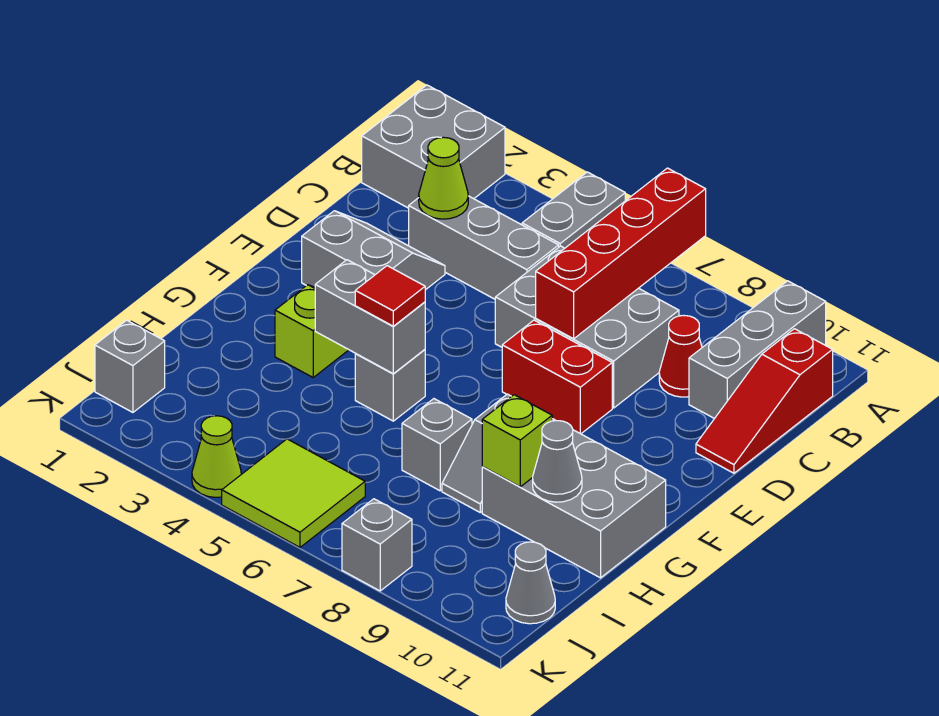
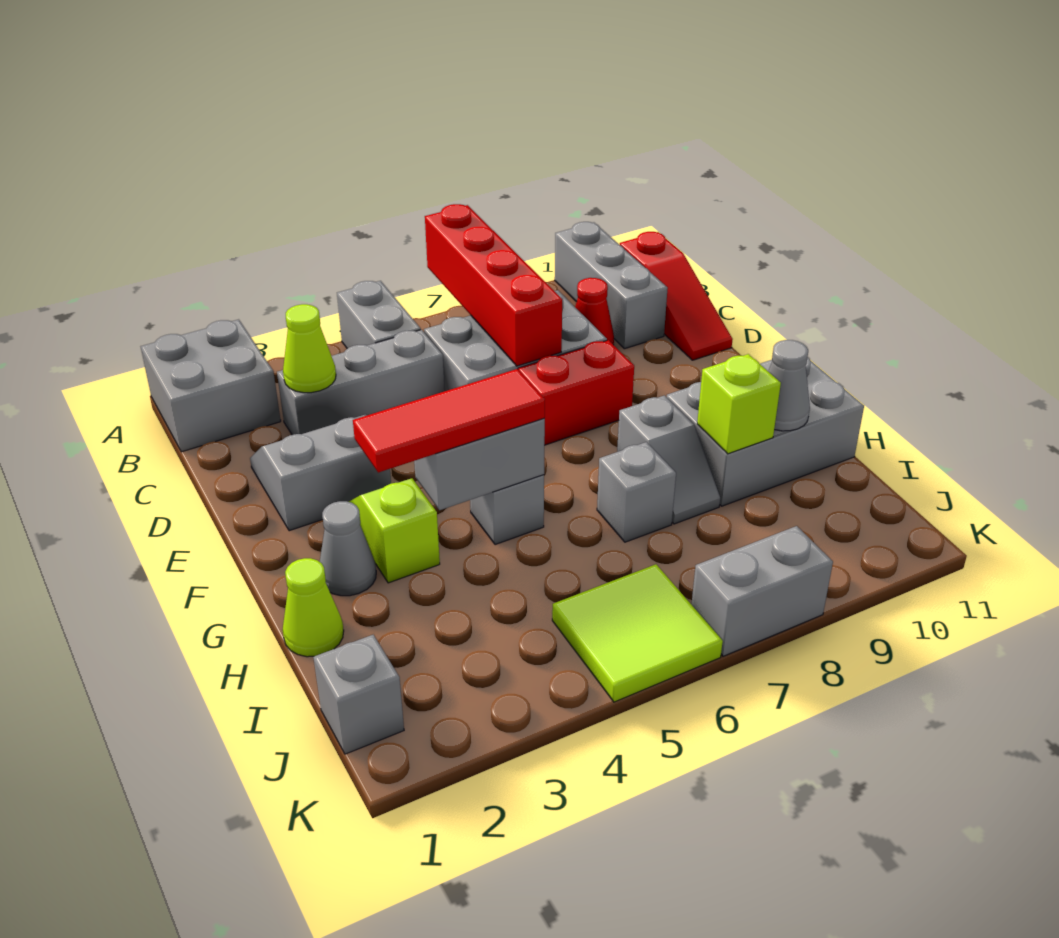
red tile G5 level 3 -> red tile G3:G5 level 3
grey cone J11 level 1 -> grey cone G2 level 1
lime cone K4 level 1 -> lime cone H1 level 1
grey brick K8 level 1 -> grey brick K7:K8 level 1

